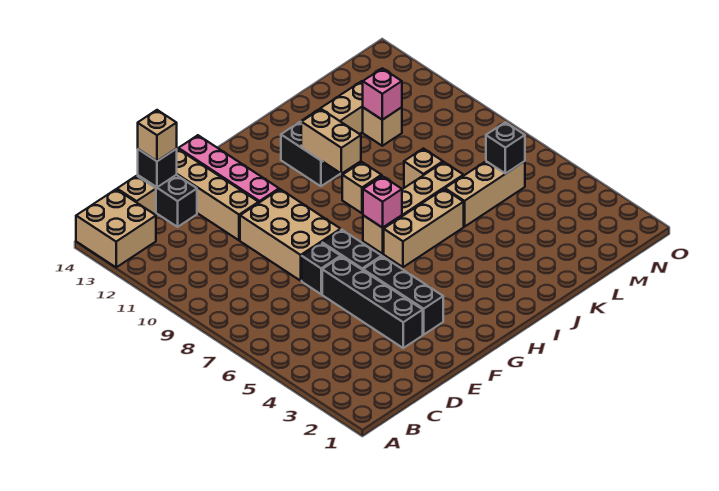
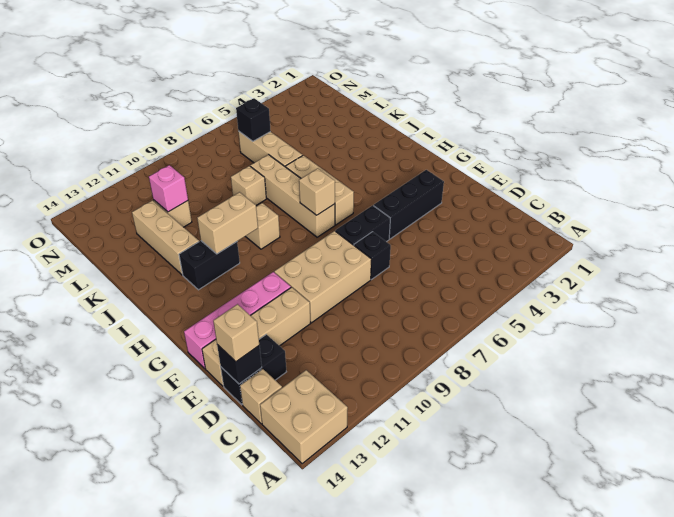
black brick E3:E6 level 1 -> none
pink brick H7 level 2 -> tan brick H7 level 2

